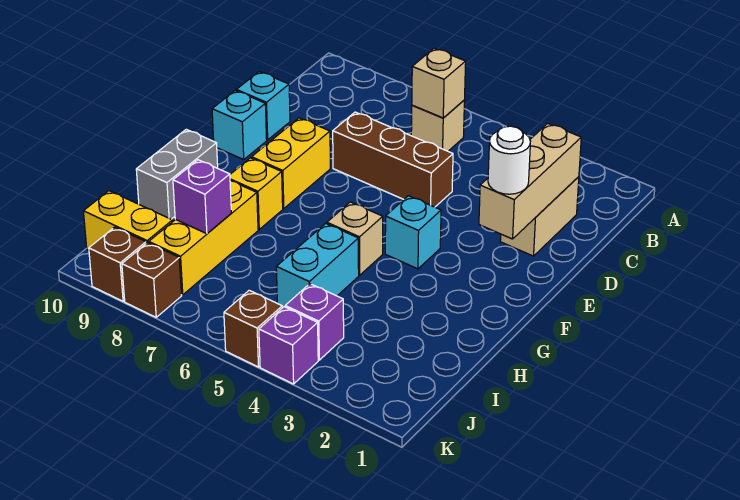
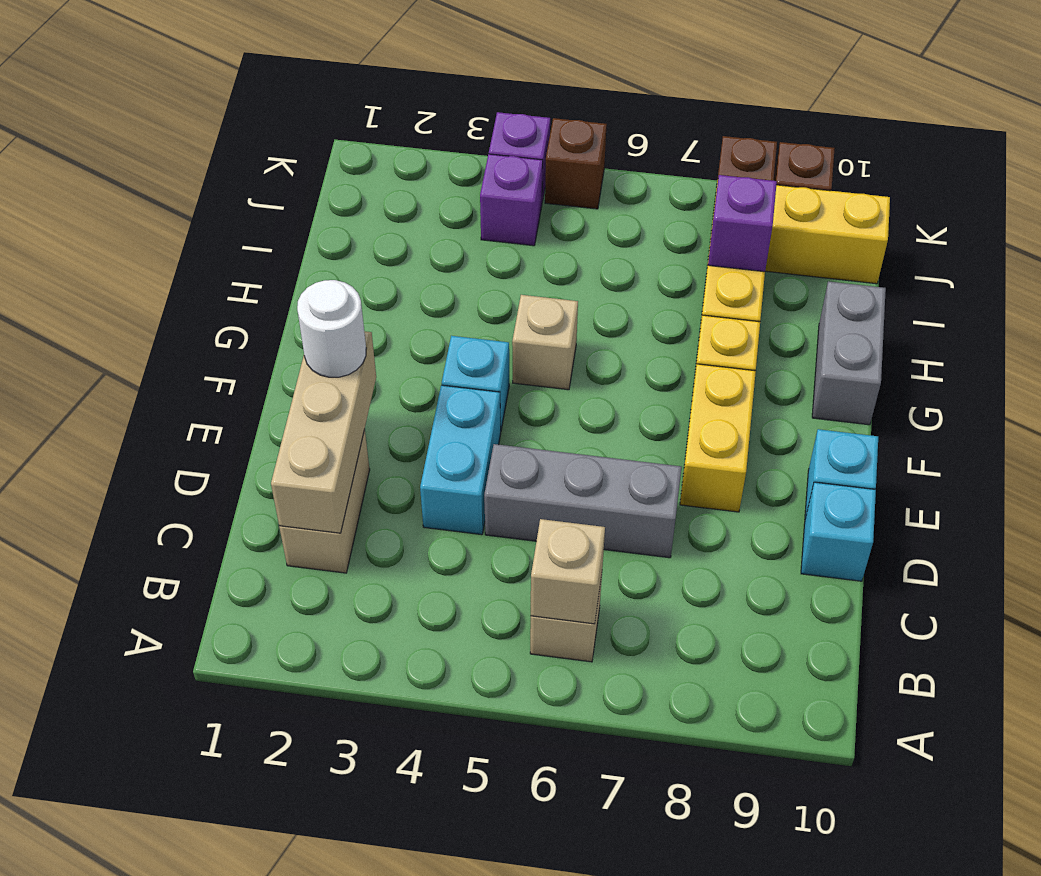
brown brick D5:D7 level 1 -> grey brick D5:D7 level 1
cyan brick H5:I5 level 1 -> cyan brick D4:E4 level 1

